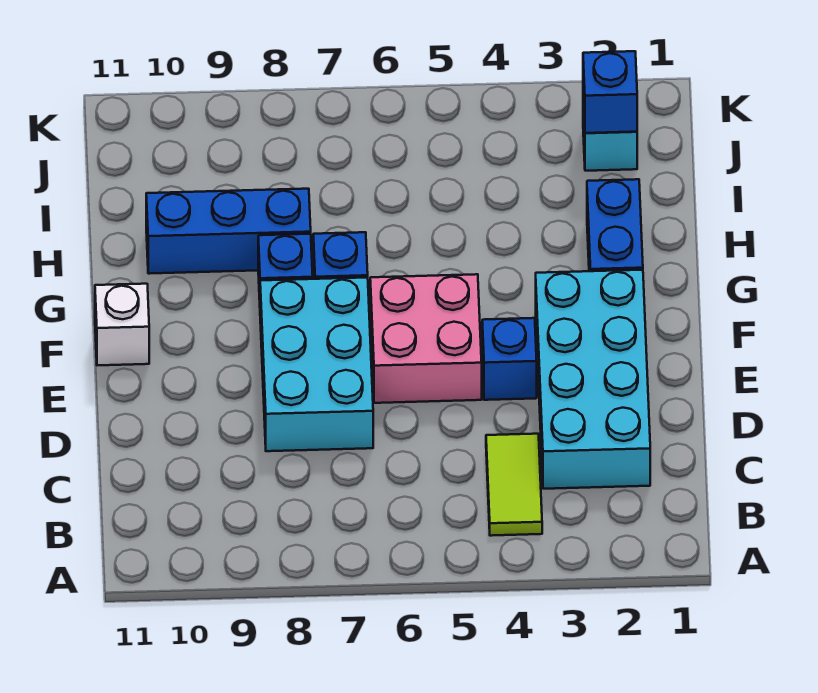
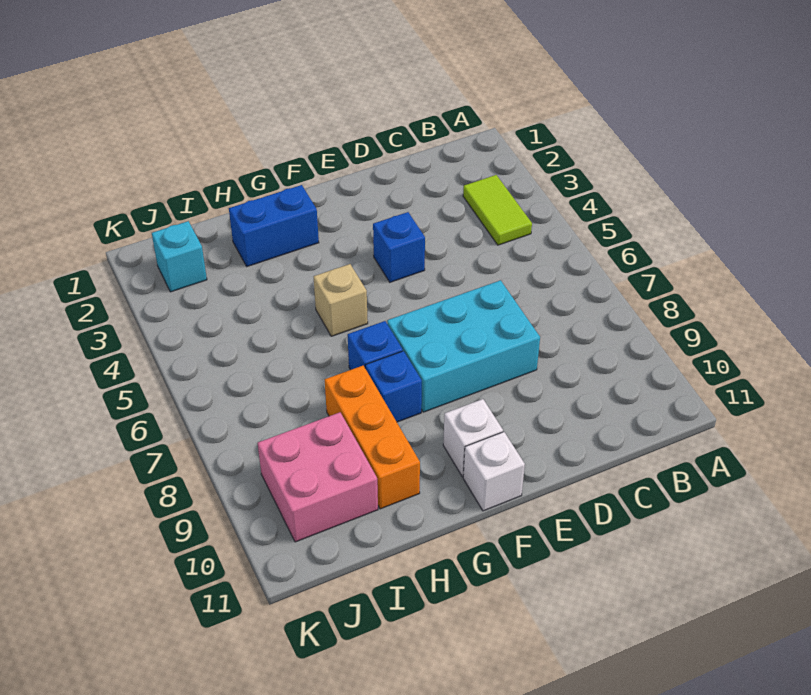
lime tile B4:C4 level 1 -> lime tile B3:B4 level 1
cyan brick C2:F3 level 1 -> none
pink brick E5:F6 level 1 -> pink brick I9:J10 level 1
none -> white brick F10 level 1
none -> tan brick G5 level 1
blue brick H8:H10 level 1 -> orange brick H8:H10 level 1
blue brick J2 level 2 -> none

